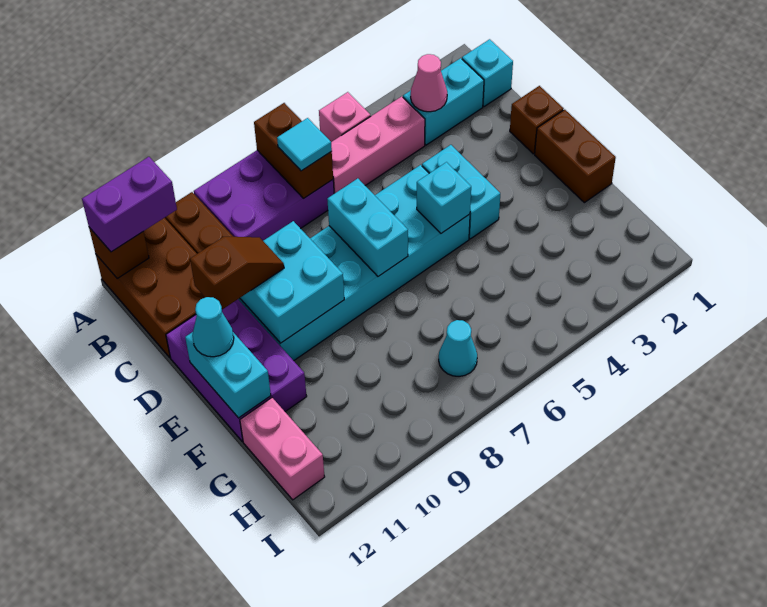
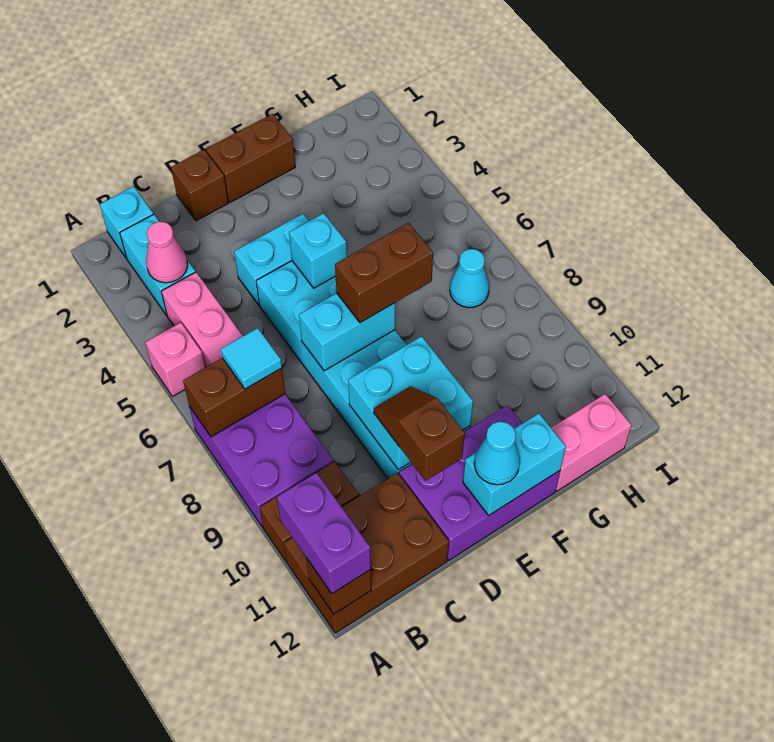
none -> brown brick E7:F7 level 3

